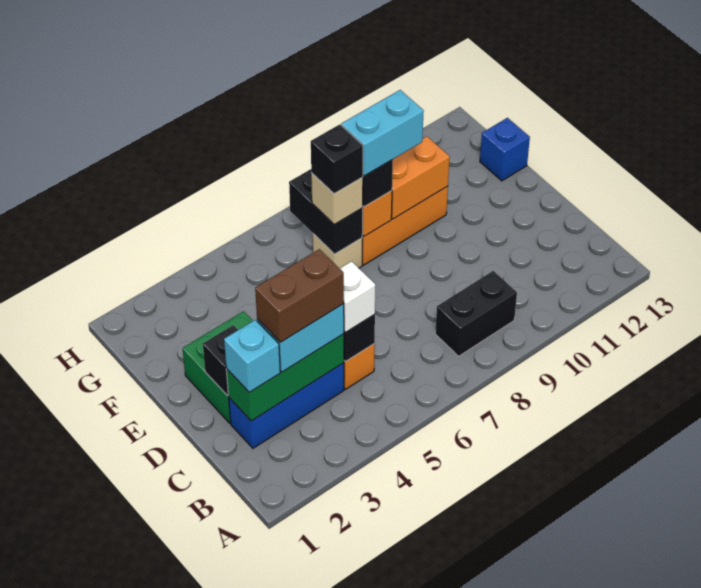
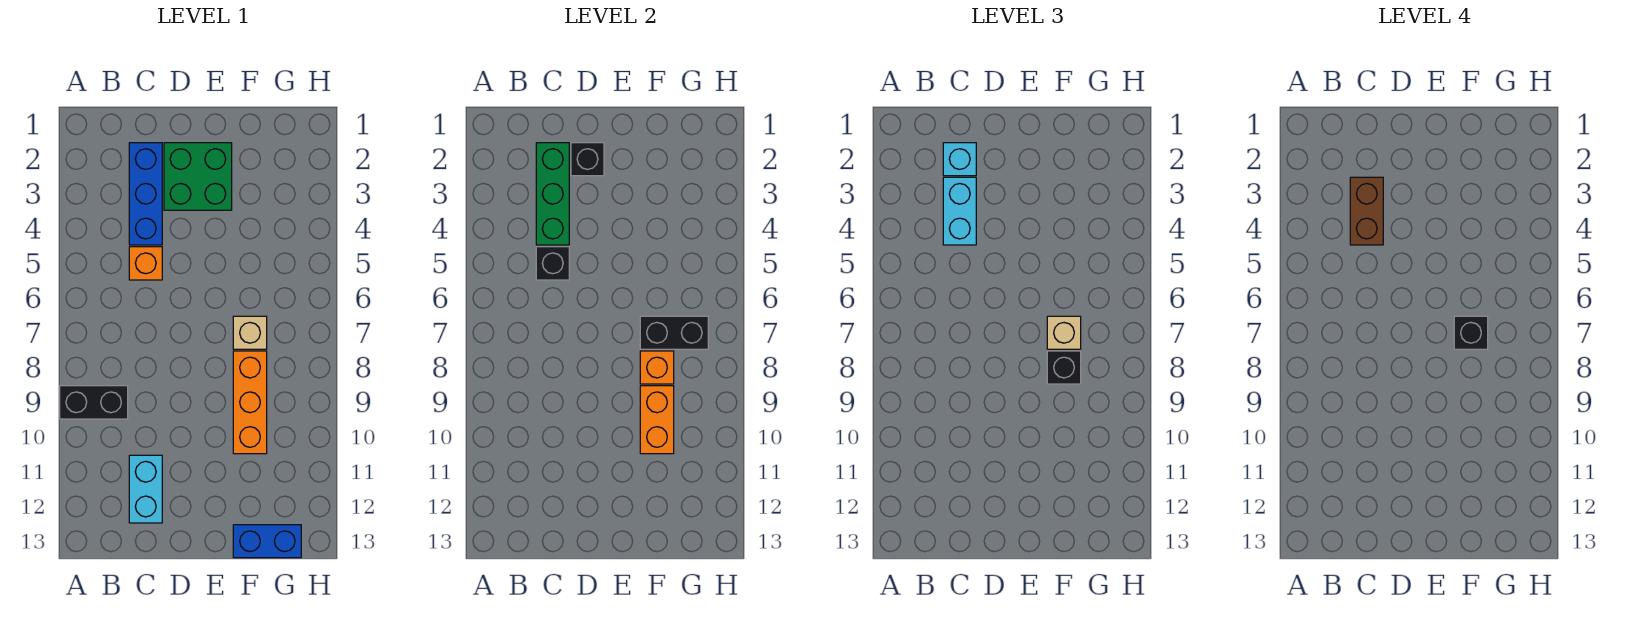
black brick B8:B9 level 1 -> black brick A9:B9 level 1
white brick C5 level 3 -> none
cyan brick F8:F9 level 4 -> cyan brick C11:C12 level 1
blue brick F13 level 1 -> blue brick F13:G13 level 1

